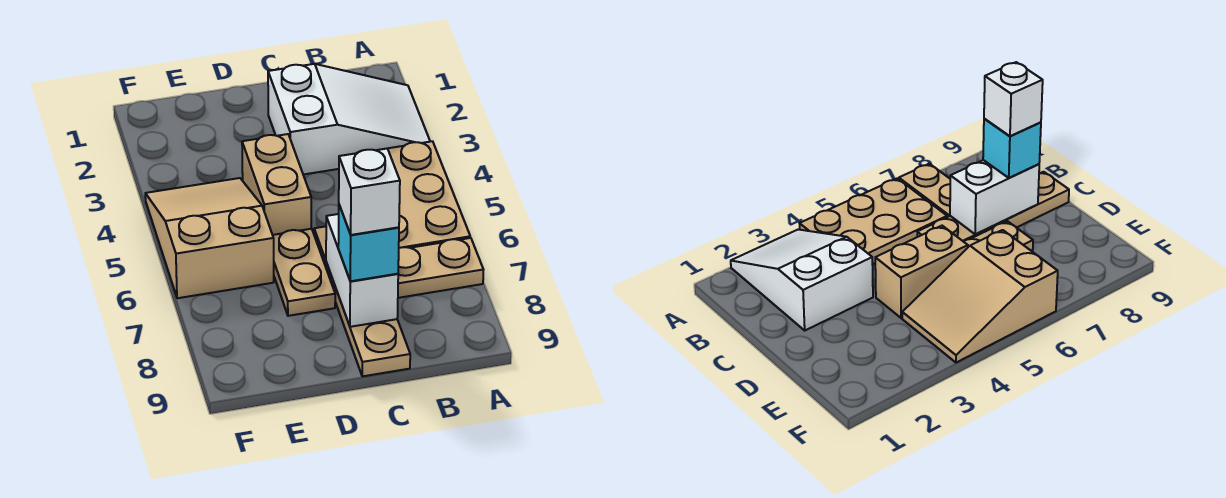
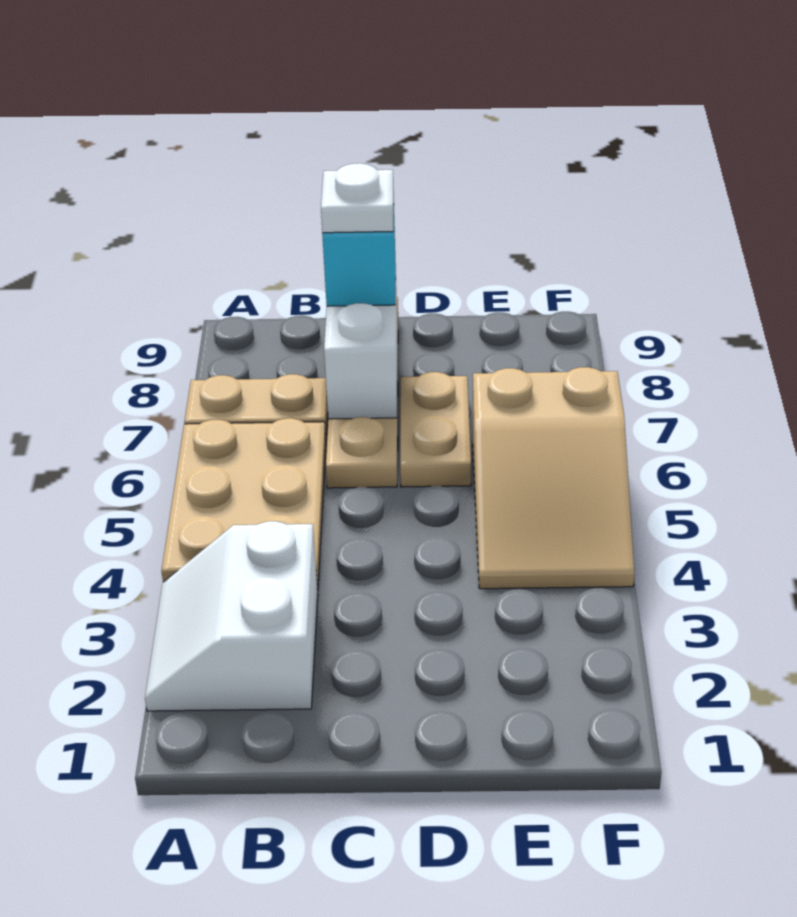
white slope A2:C3 level 1 top C -> white slope A2:B3 level 1 top B
white brick C8 level 4 -> white plate C8 level 4
tan brick D4:D5 level 1 -> none

